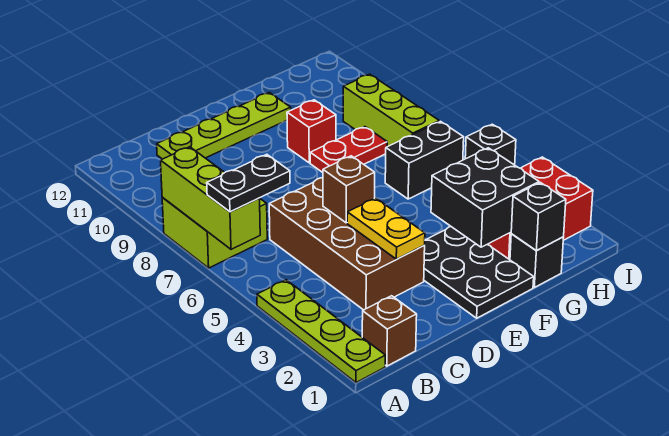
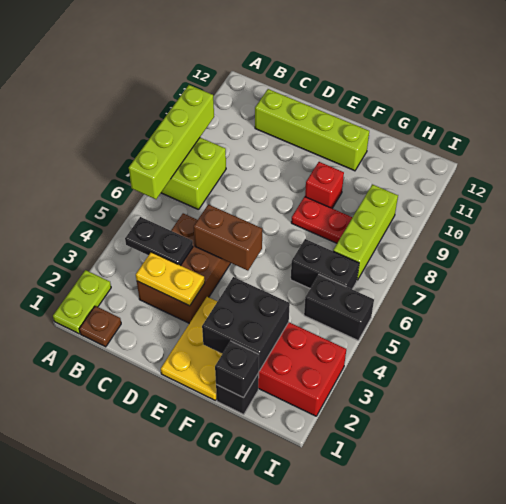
lime plate A1:A4 level 1 -> lime plate A1:A2 level 1
lime brick A6:A8 level 2 -> lime brick A6:A9 level 2
black plate A6:B6 level 3 -> black plate B4:C4 level 2
brown brick B1 level 1 -> brown plate B1 level 1
brown brick C3:D6 level 1 -> brown brick C3:D5 level 1
lime plate C11:F11 level 1 -> lime brick C11:F11 level 1
yellow plate D3:D4 level 2 -> yellow plate C3:D3 level 2
brown brick D5 level 2 -> brown brick D5:E5 level 2
black plate E1:F3 level 1 -> yellow plate E1:F3 level 1
black brick I5 level 1 -> black brick H5:I5 level 1

